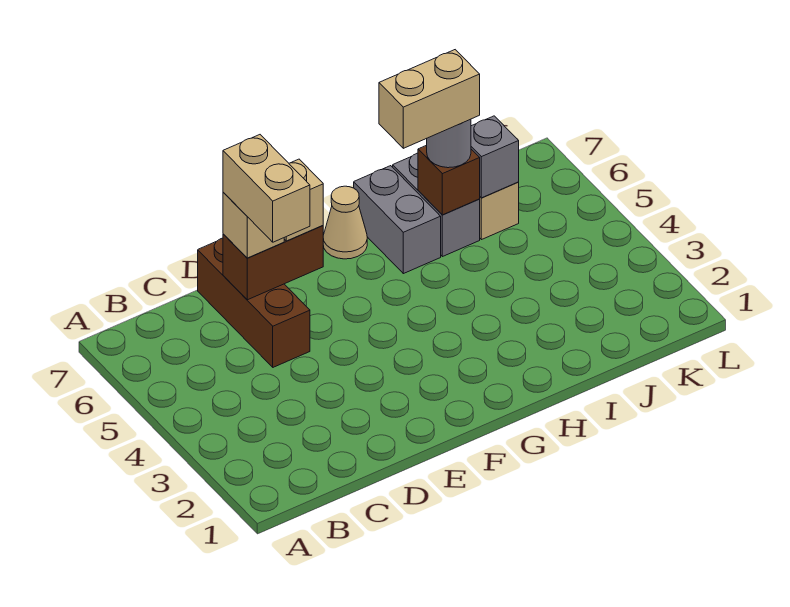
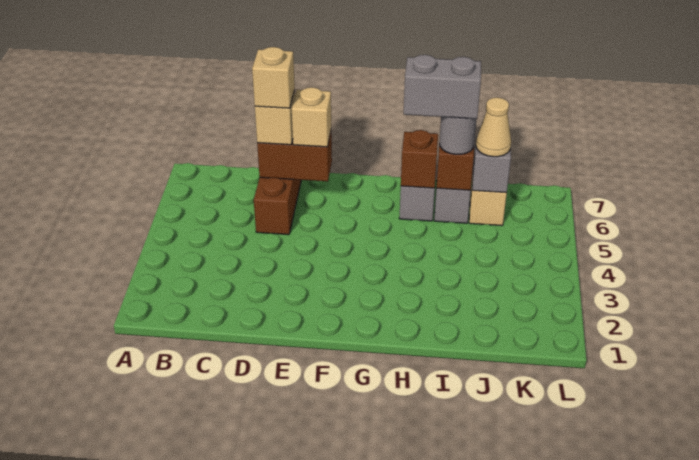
tan brick D5:D6 level 4 -> tan brick D6 level 4
tan cone G7 level 1 -> tan cone J6 level 3
none -> brown brick H6 level 2
tan brick H6:I6 level 4 -> grey brick H6:I6 level 4

